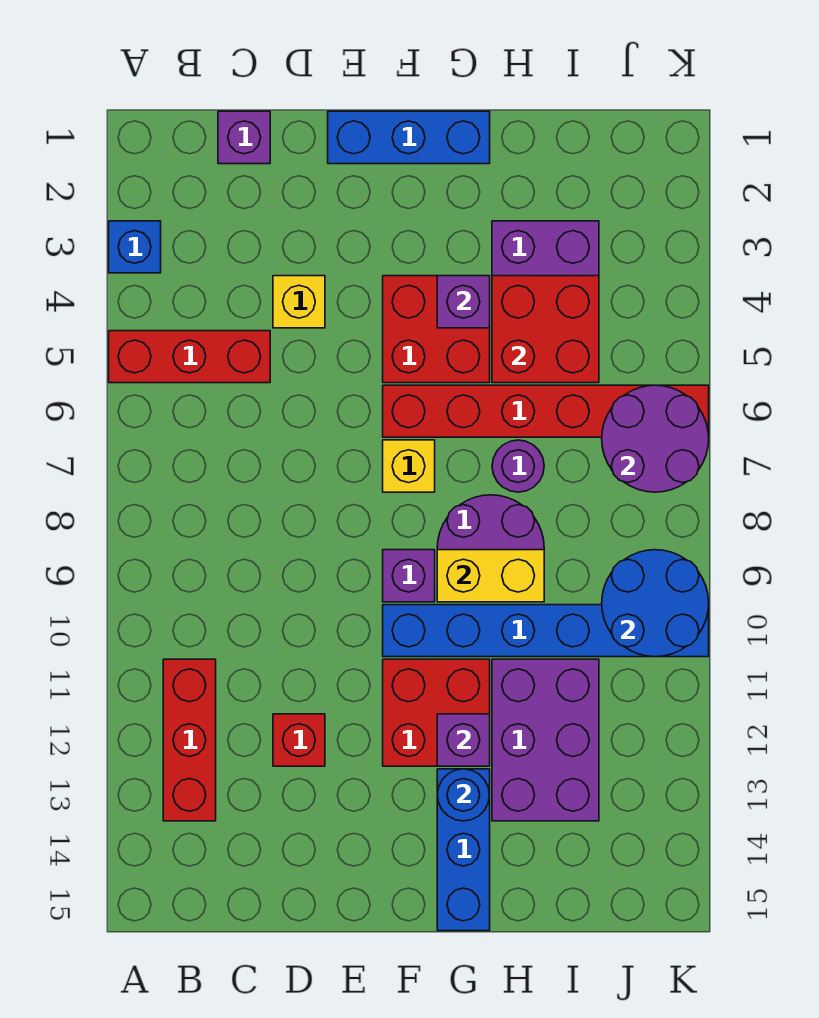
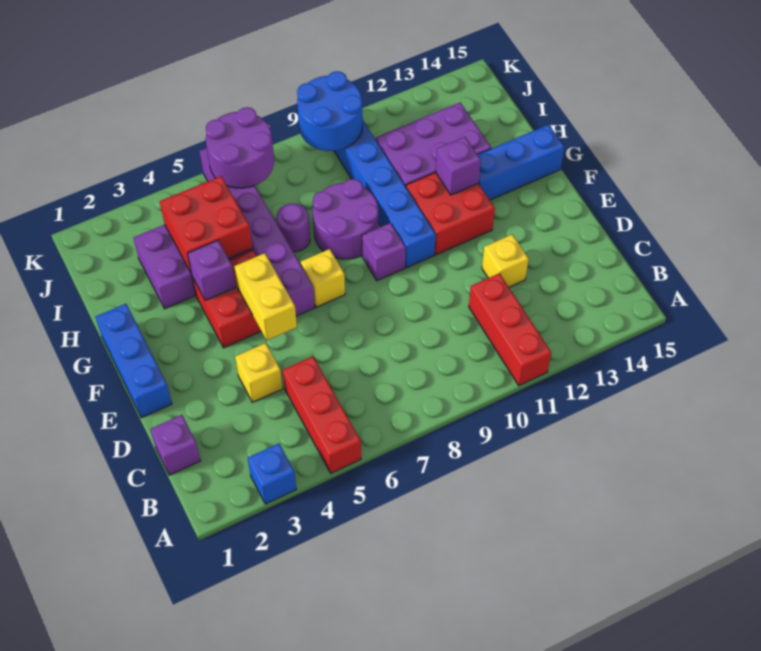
red brick B11:B13 level 1 -> red brick A11:C11 level 1
red brick D12 level 1 -> yellow brick D12 level 1
red brick F6:K6 level 1 -> purple brick F6:K6 level 1
yellow brick G9:H9 level 2 -> yellow brick E5:F5 level 2
blue round brick G13 level 2 -> none

